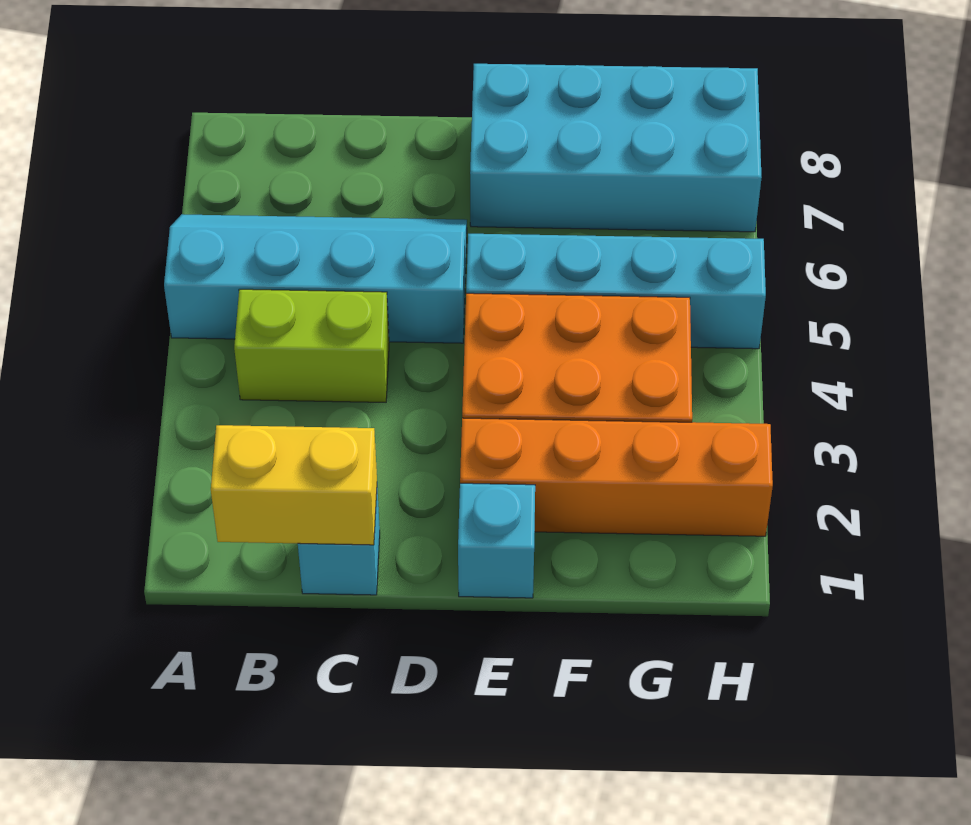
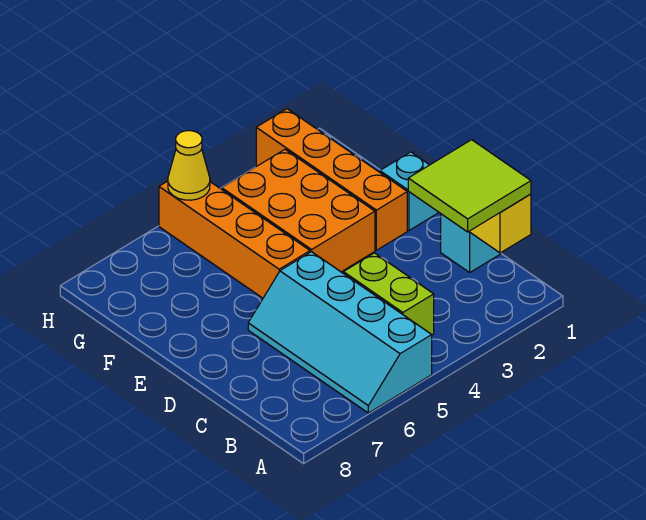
none -> lime tile B1:C2 level 3
cyan brick E5:H5 level 1 -> orange brick E5:H5 level 1
cyan brick E7:H8 level 1 -> none
none -> yellow cone H5 level 2

